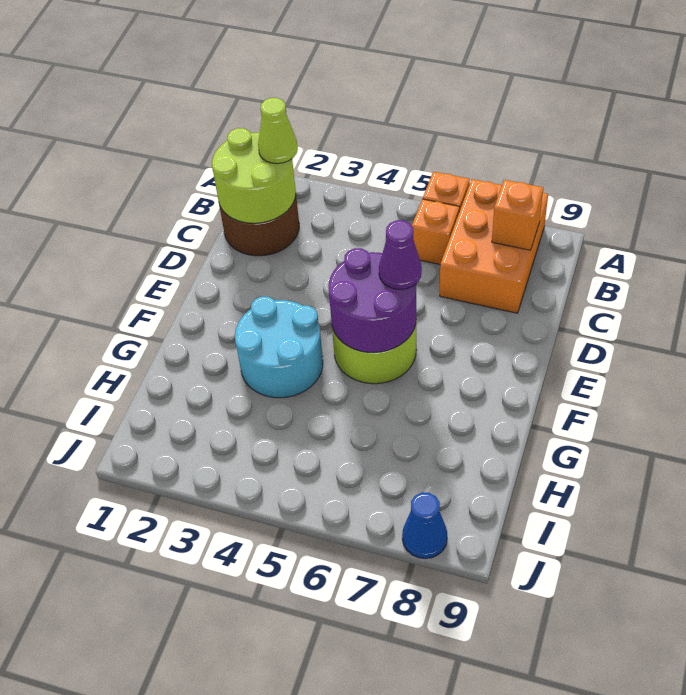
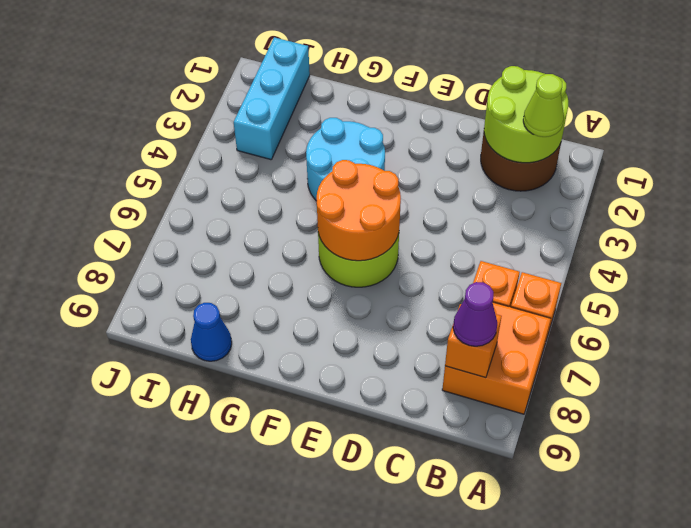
orange brick A7:C8 level 1 -> orange brick A7:B8 level 1
purple round brick E5:F6 level 2 -> orange round brick E5:F6 level 2
purple cone E6 level 3 -> purple cone B8 level 3
none -> cyan brick I1:I3 level 1
blue cone J8 level 1 -> blue cone H9 level 1

